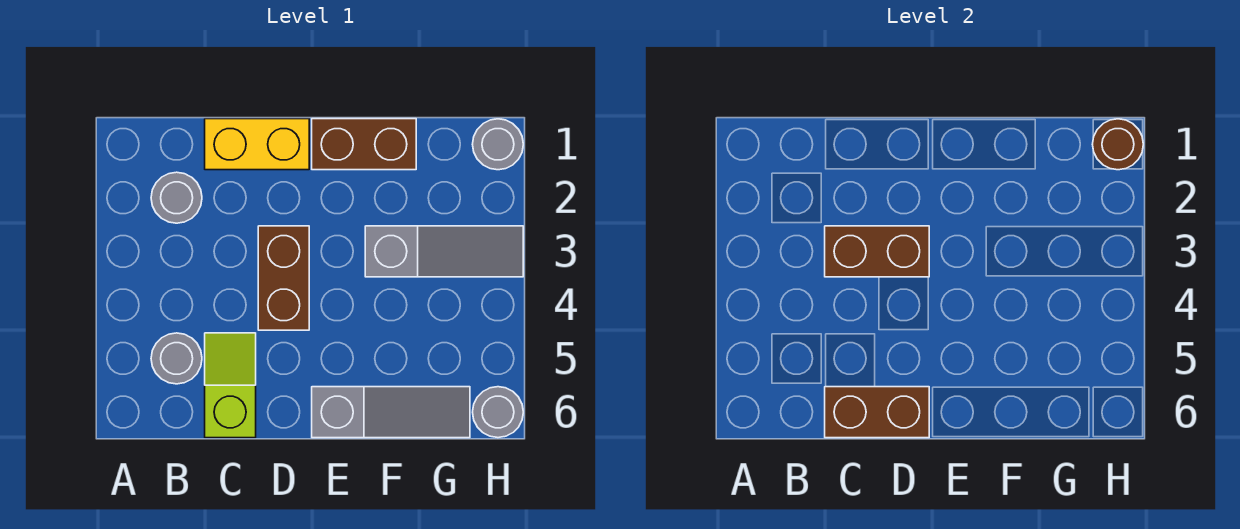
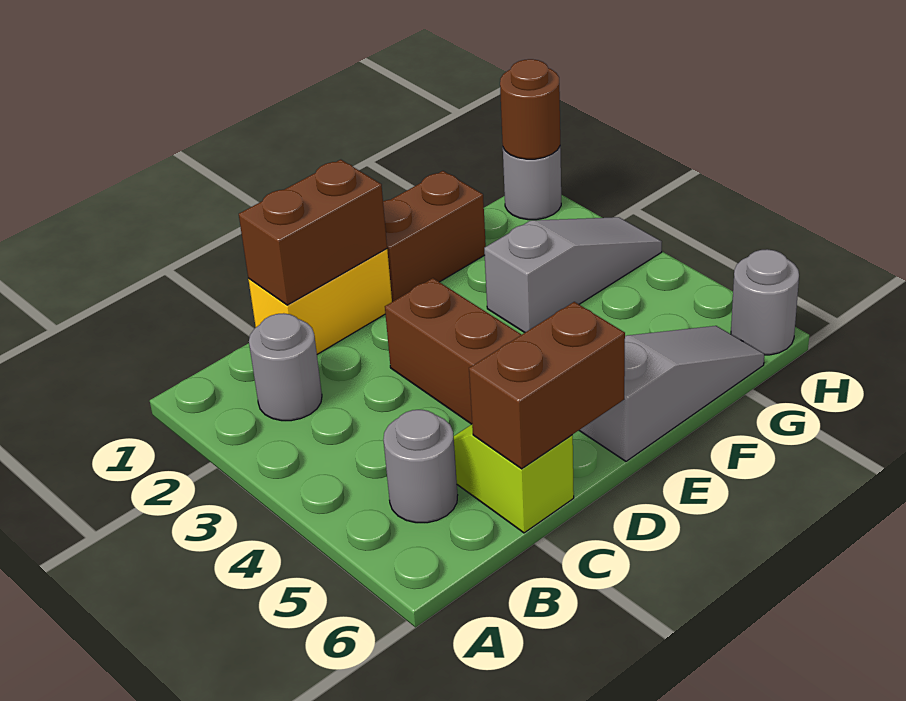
brown brick C3:D3 level 2 -> brown brick C1:D1 level 2

